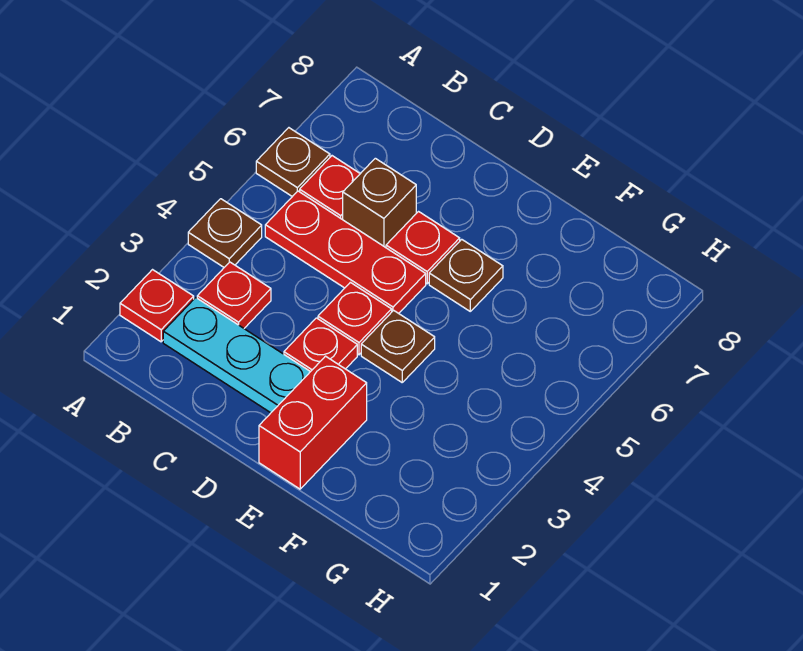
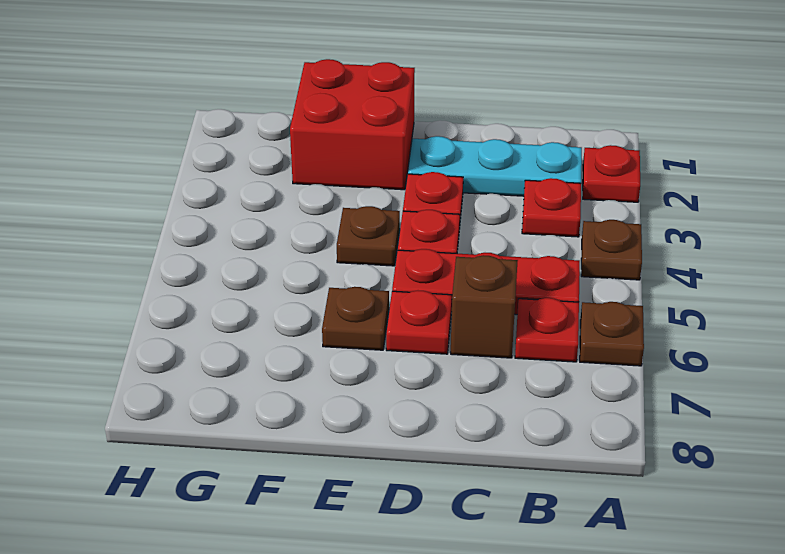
red brick E1:E2 level 1 -> red brick E1:F2 level 1

